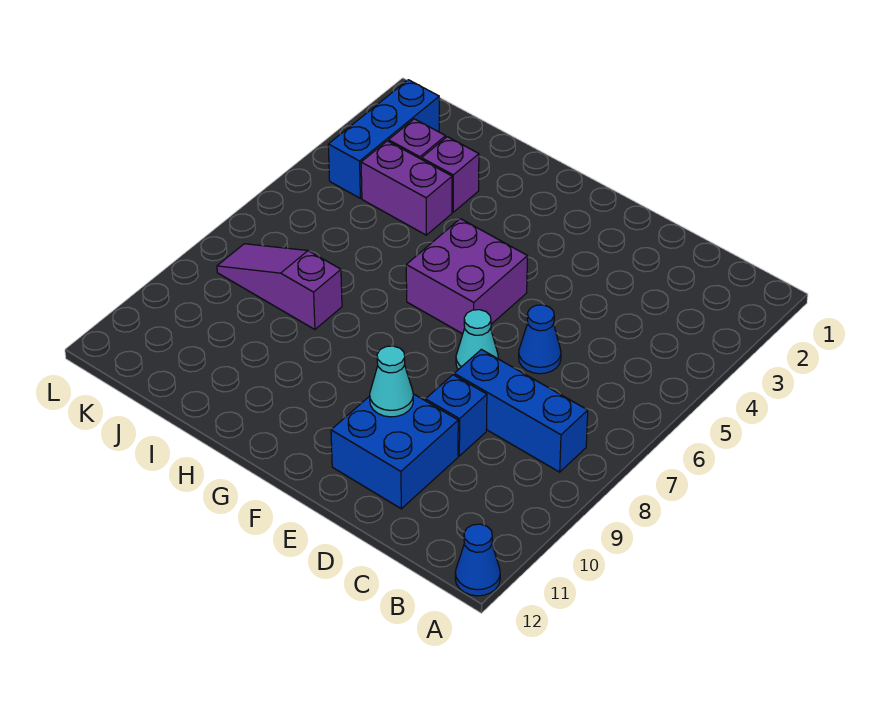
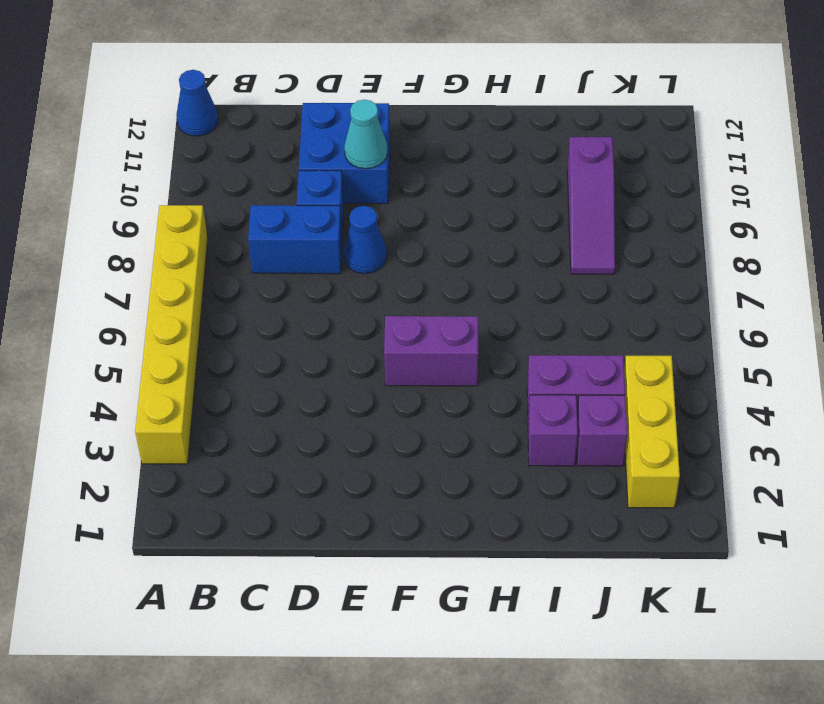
none -> yellow brick A3:A8 level 1
blue brick B8:D8 level 1 -> blue brick C8:D8 level 1
blue cone D6 level 1 -> blue cone E8 level 1
cyan cone E7 level 1 -> none
purple brick F5:G6 level 1 -> purple brick F5:G5 level 1
purple slope I8:K8 level 1 top I -> purple slope J8:J10 level 1 top 10
blue brick K2:K4 level 1 -> yellow brick K2:K4 level 1

